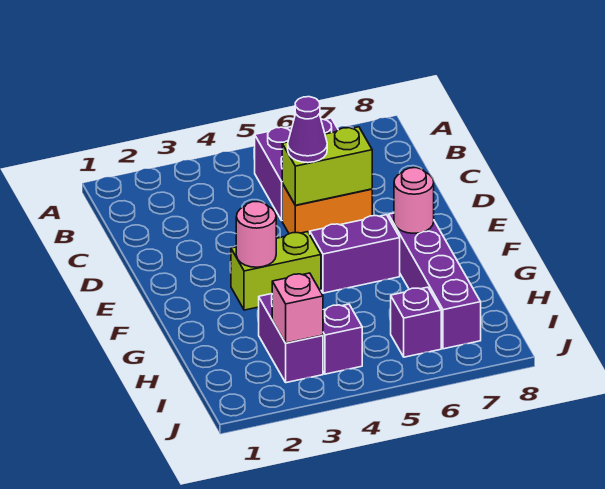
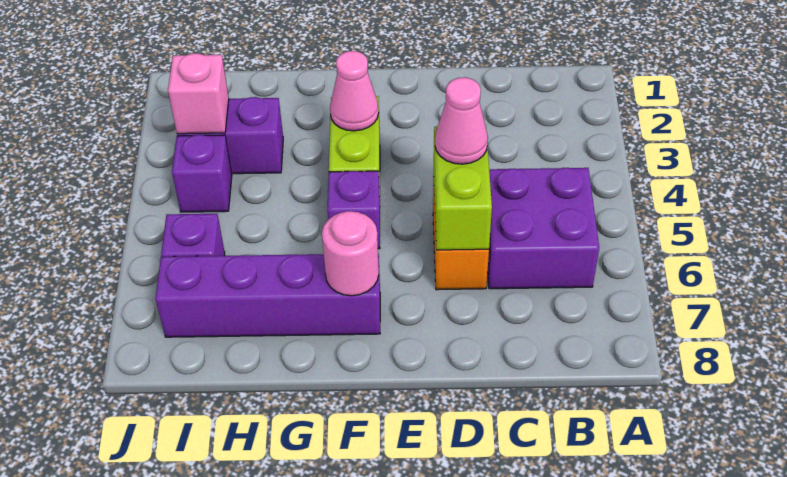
purple cone D5 level 3 -> pink cone D5 level 3
pink round brick F3 level 2 -> pink cone F3 level 2
purple brick F5:F6 level 1 -> purple brick F5 level 1

